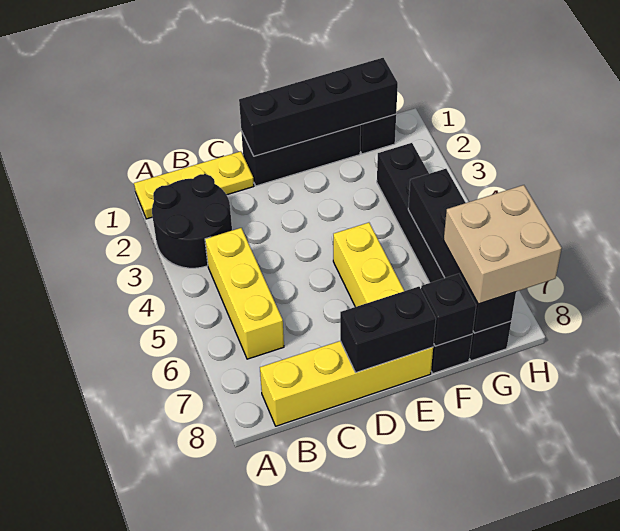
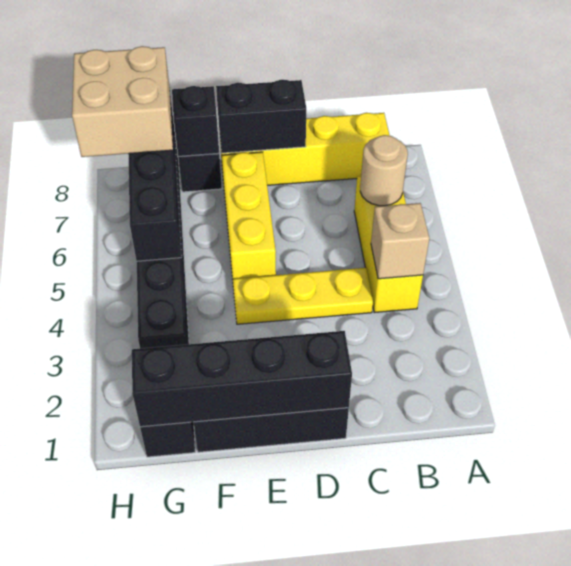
yellow plate A1:C1 level 1 -> yellow plate C4:E4 level 1
black round brick A2:B3 level 1 -> none
none -> tan brick B4 level 2
none -> tan round brick B6 level 2

